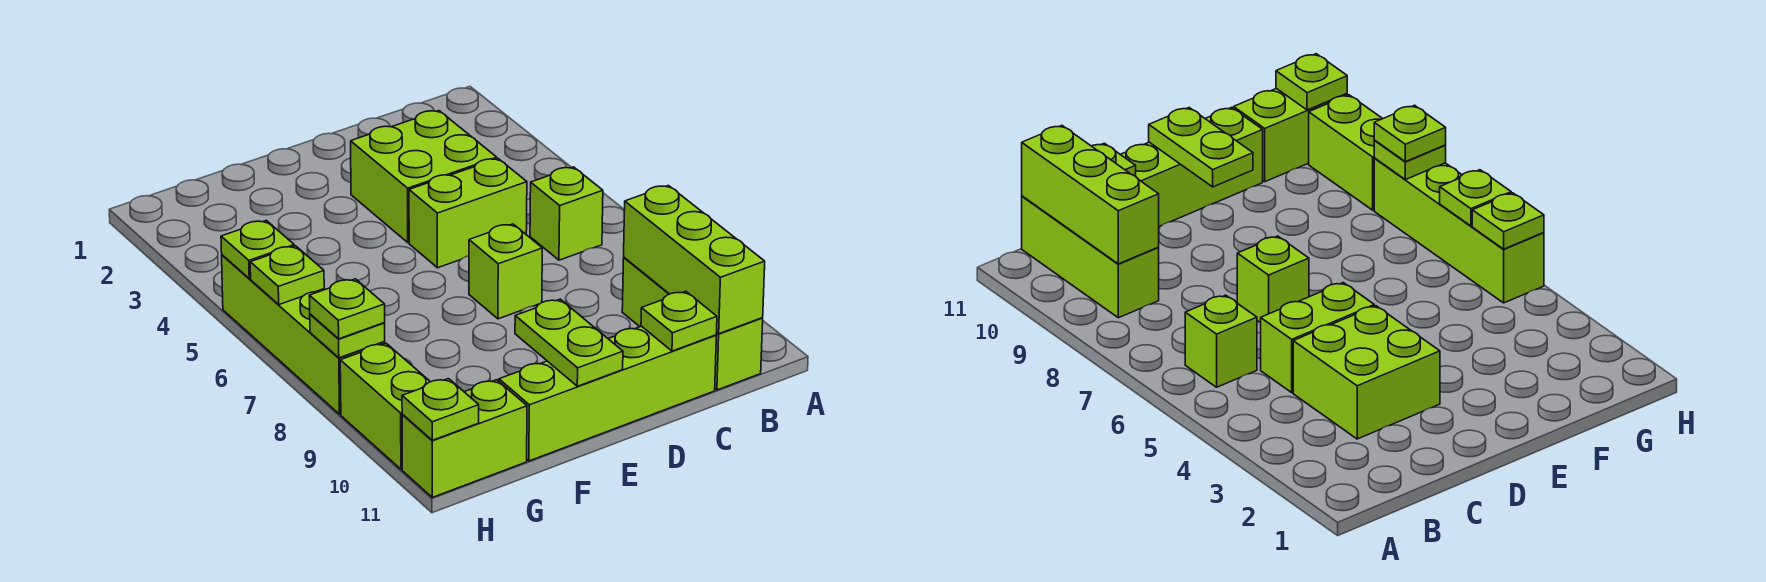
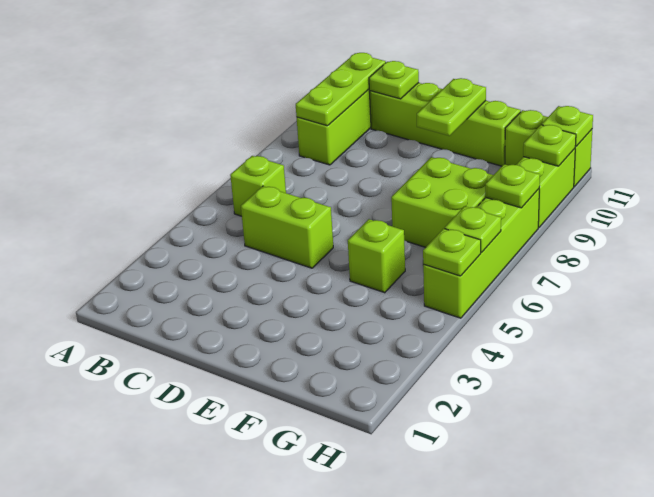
lime brick B9:B11 level 2 -> lime plate B9:B11 level 2
lime brick C3:D4 level 1 -> lime brick F7:G8 level 1
lime brick D7 level 1 -> lime brick F5 level 1
lime plate H8 level 3 -> lime plate H10 level 2

